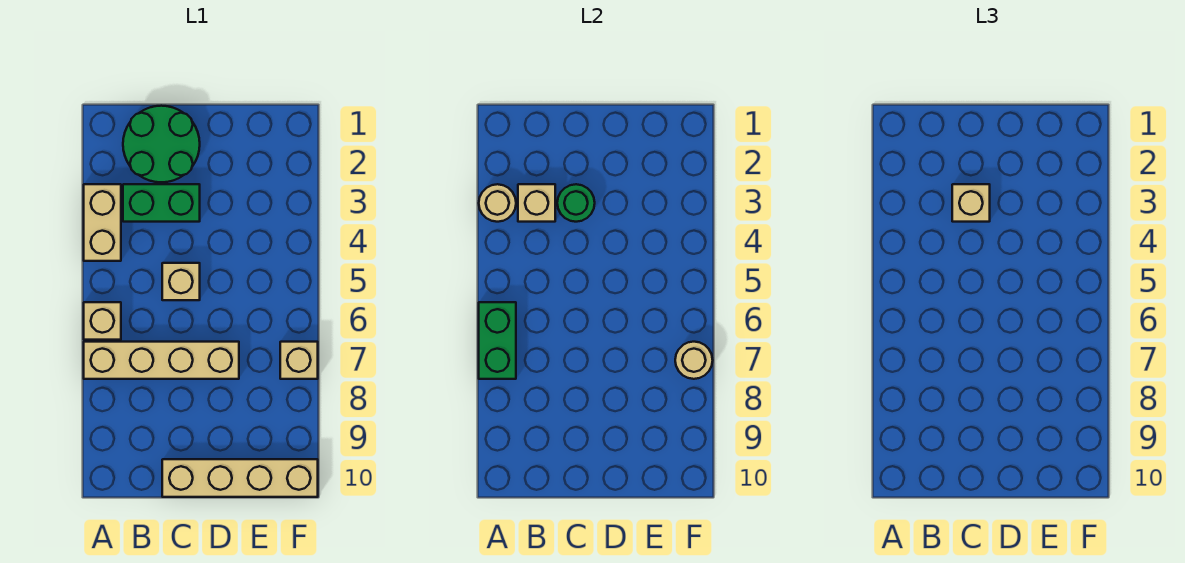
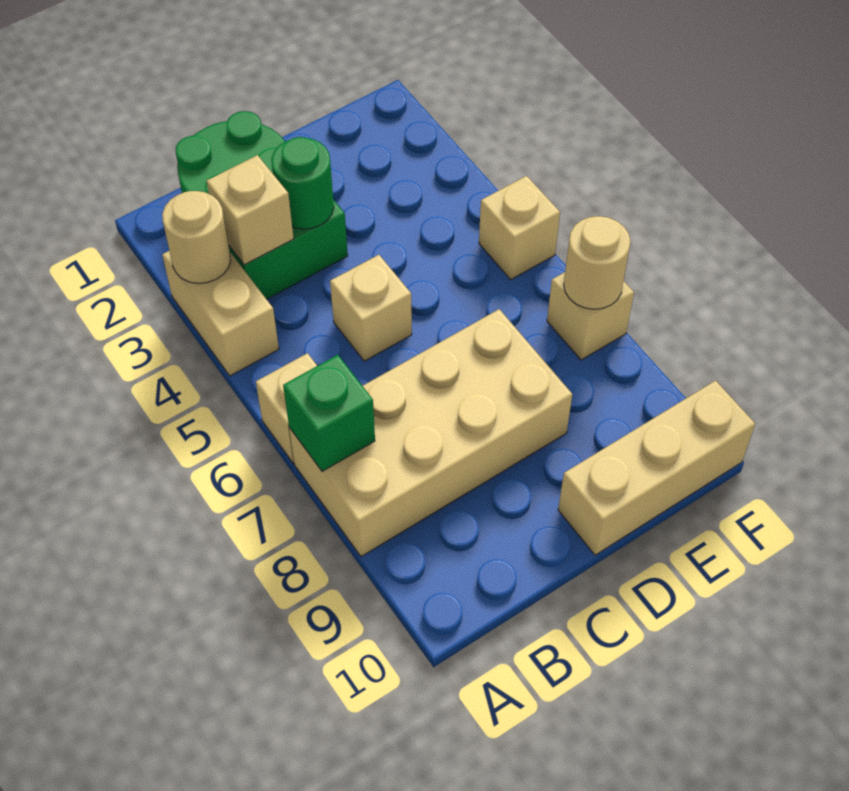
green brick A6:A7 level 2 -> green brick A7 level 2
tan brick A7:D7 level 1 -> tan brick A7:D8 level 1
tan brick C3 level 3 -> tan brick F5 level 1
tan brick C10:F10 level 1 -> tan brick D10:F10 level 1

